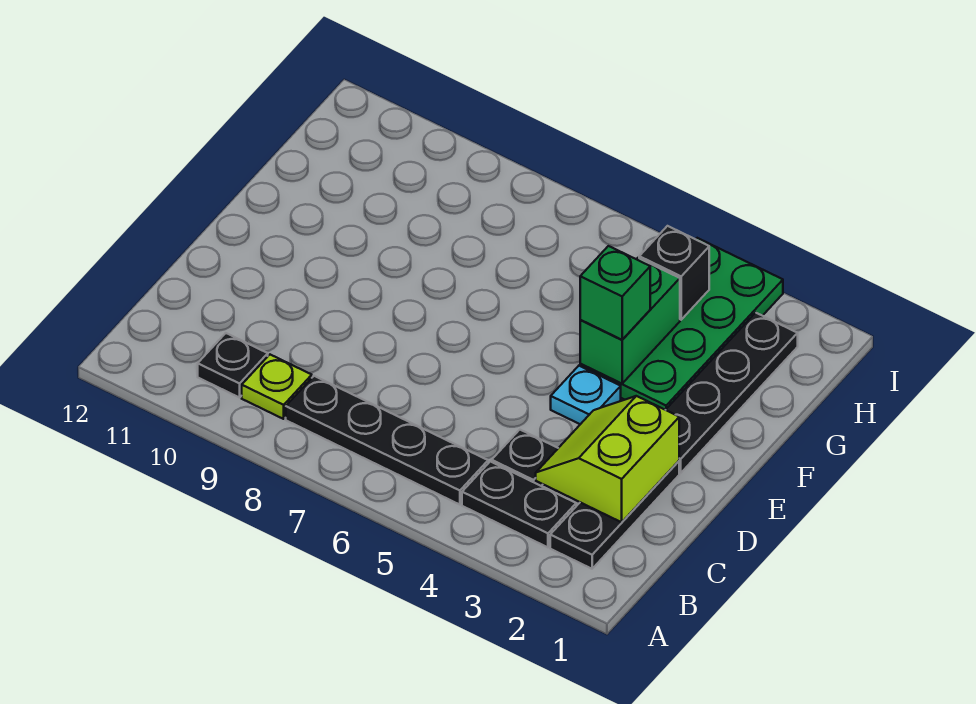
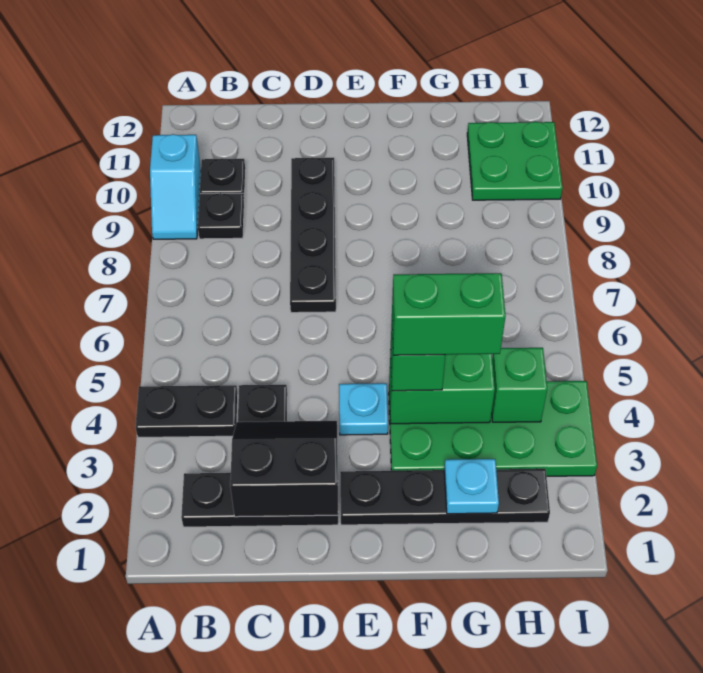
none -> cyan slope A9:A10 level 1 top 10
black plate B3:B4 level 1 -> black plate A4:B4 level 1
black plate B5:B8 level 1 -> black plate D7:D10 level 1
lime plate B9 level 1 -> black plate B9 level 1
lime slope C2:D3 level 2 top 2 -> black slope C2:D3 level 2 top 2
none -> green brick F4:G4 level 4
none -> cyan plate G2 level 2
black brick H4 level 2 -> green brick H4 level 2
none -> green plate H10:I11 level 1

